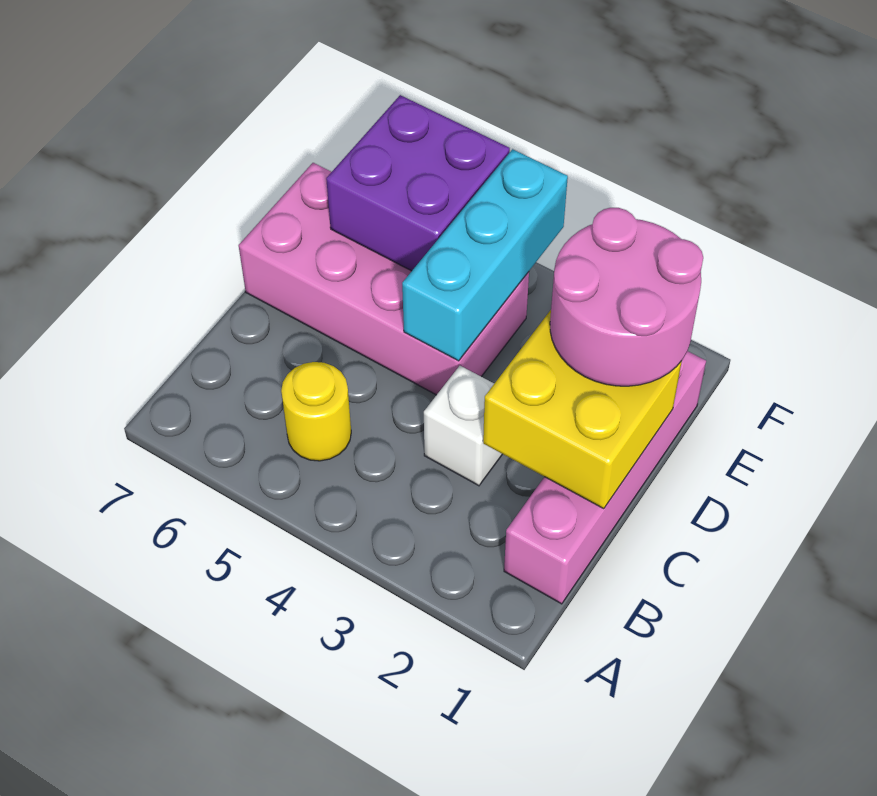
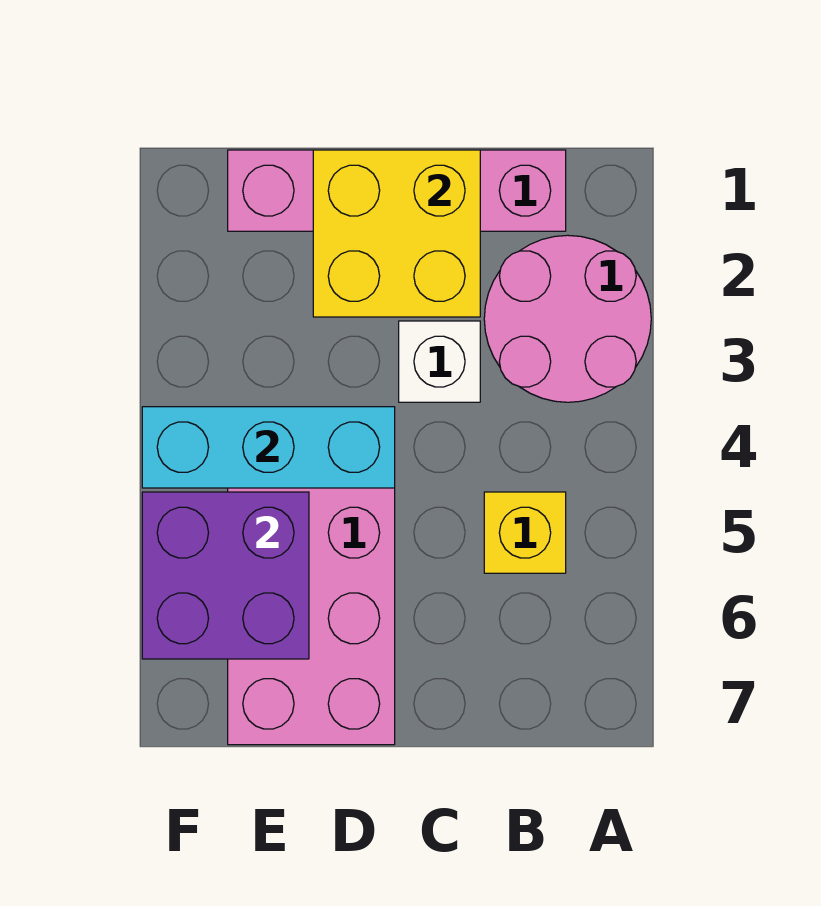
yellow round brick B5 level 1 -> yellow brick B5 level 1
pink round brick D1:E2 level 3 -> pink round brick A2:B3 level 1

